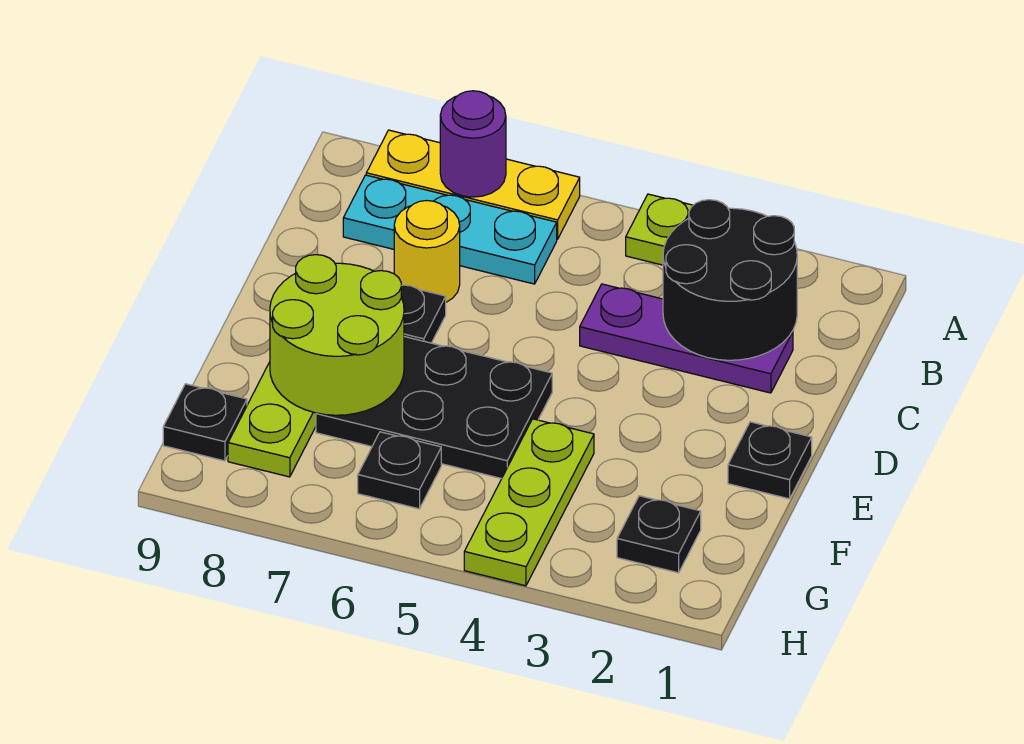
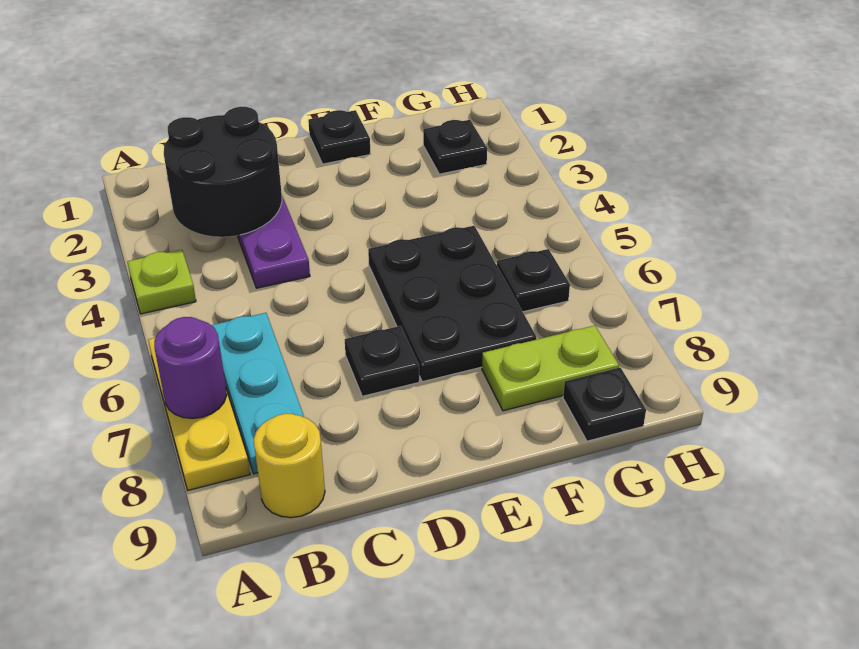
yellow round brick C7 level 1 -> yellow round brick B9 level 1
lime round brick E7:F8 level 2 -> none
lime plate F4:H4 level 1 -> none

